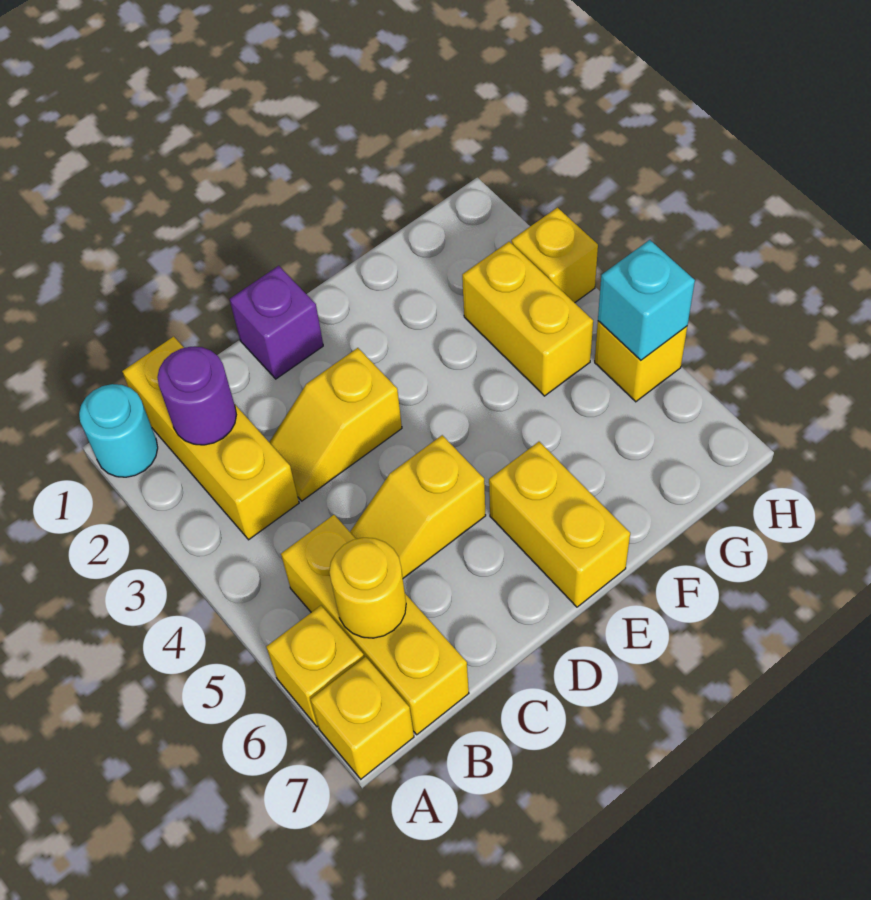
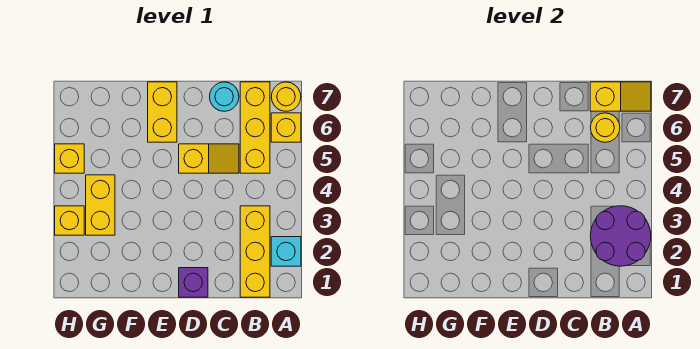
cyan round brick A1 level 1 -> cyan round brick C7 level 1
yellow brick A7 level 1 -> yellow round brick A7 level 1
purple round brick B2 level 2 -> purple round brick A2:B3 level 2
yellow slope C3:D3 level 1 top D -> yellow slope A7:B7 level 2 top B
cyan brick H5 level 2 -> cyan brick A2 level 1

